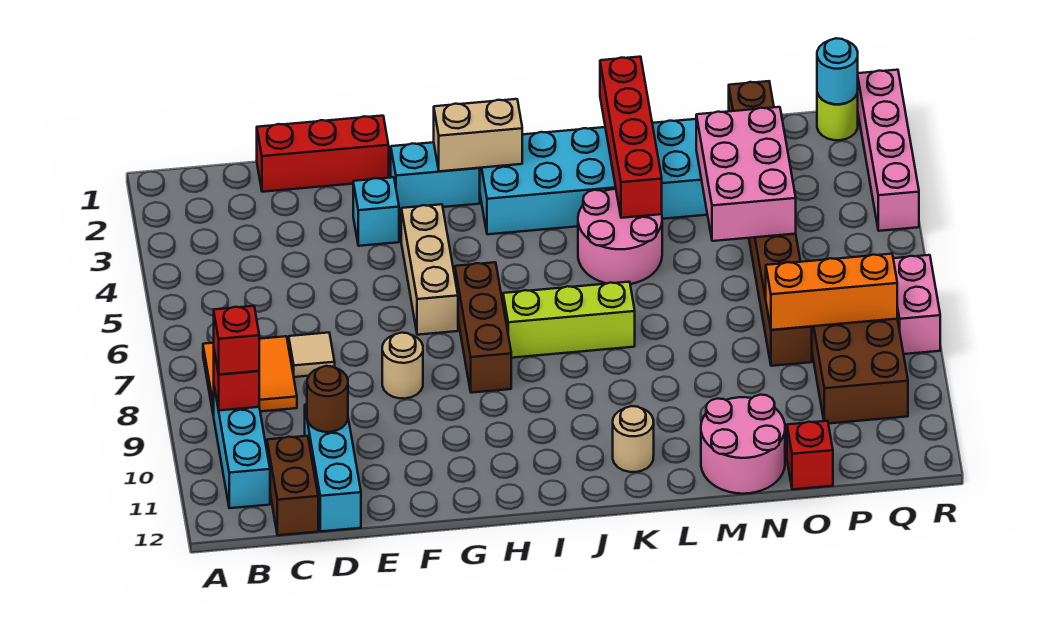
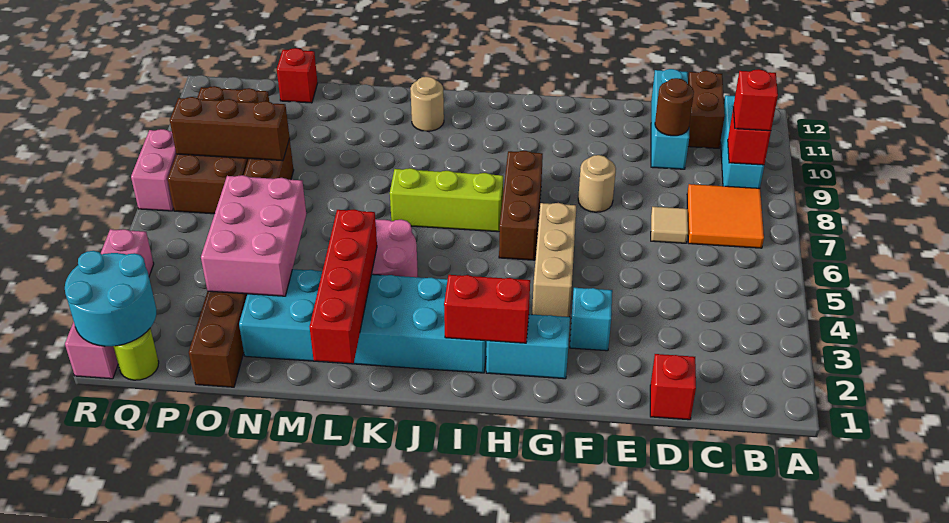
red brick D1:F1 level 1 -> red brick D1 level 1
tan brick H2:I2 level 2 -> red brick H2:I2 level 2
pink round brick M11:N12 level 1 -> none
orange brick O8:Q8 level 2 -> brown brick O8:Q8 level 2
cyan round brick Q1 level 2 -> cyan round brick Q1:R2 level 2

